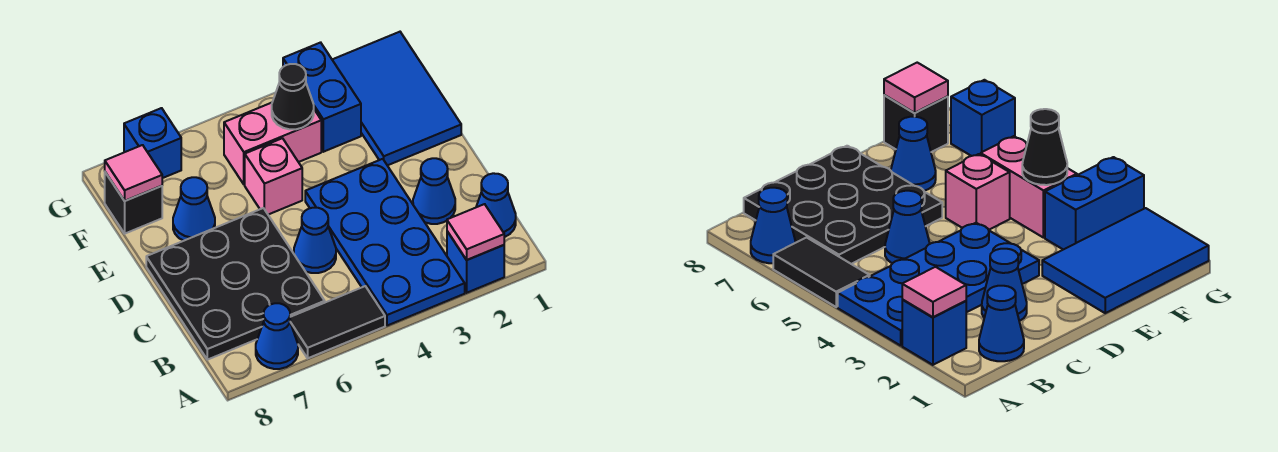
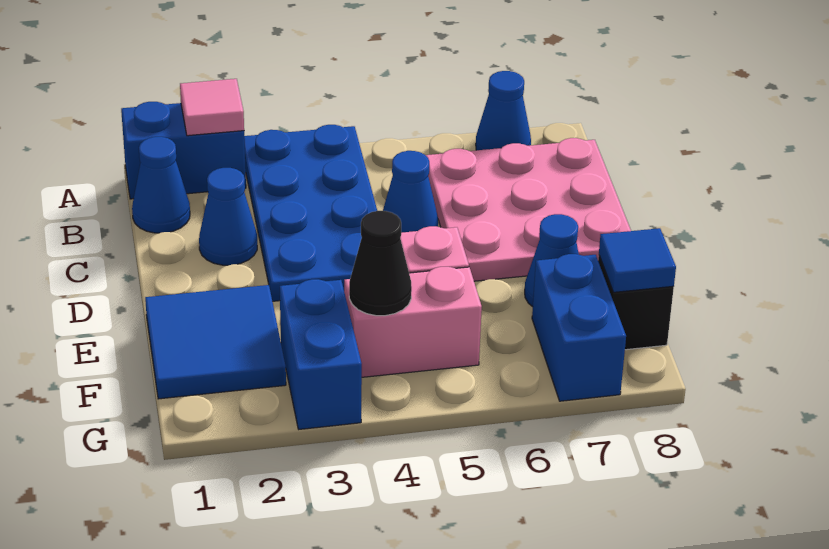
blue brick A2 level 1 -> blue brick A1:A2 level 1
black tile A5:A6 level 1 -> none
black plate B6:D8 level 1 -> pink plate B6:D8 level 1
blue tile E1:G2 level 1 -> blue tile E1:F2 level 1
pink tile F8 level 2 -> blue tile F8 level 2
blue brick G7 level 1 -> blue brick F7:G7 level 1

